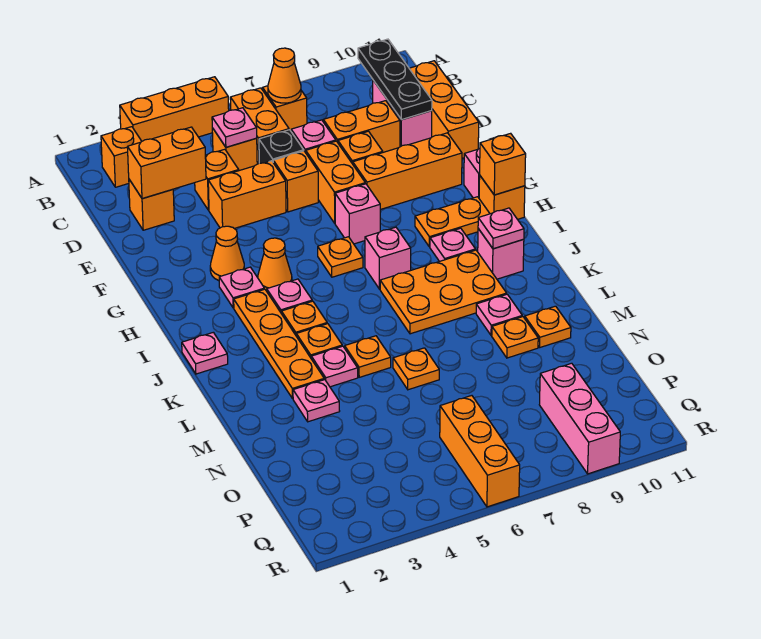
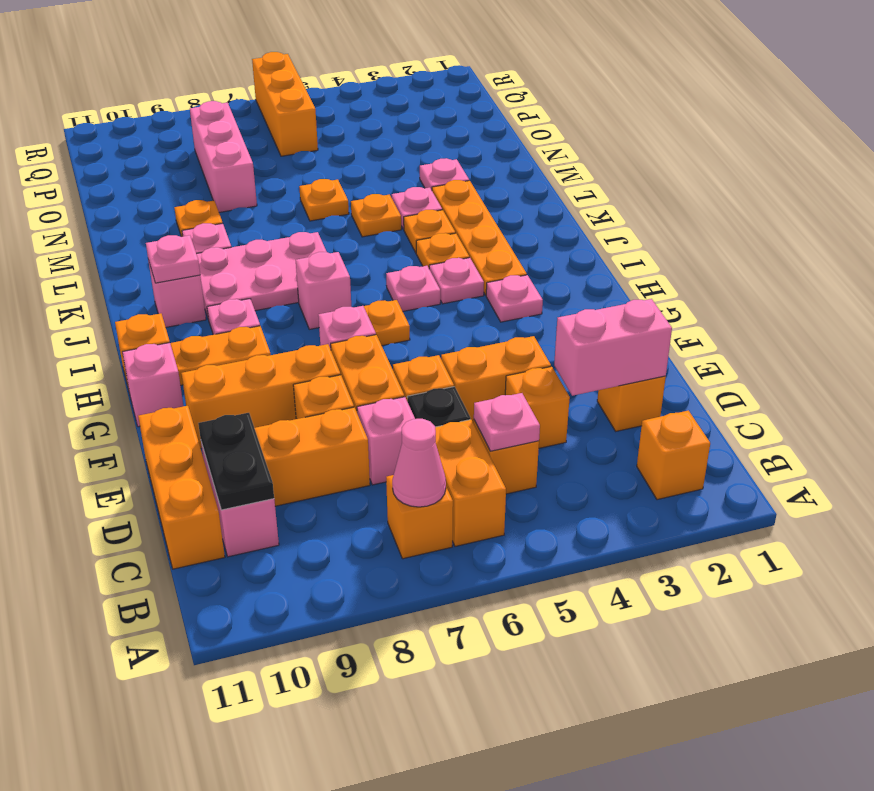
orange brick A3:A5 level 1 -> none
orange cone B7 level 2 -> pink cone B7 level 2
black plate B10:D10 level 2 -> black plate C10:D10 level 2
orange brick D2:D3 level 2 -> pink brick D2:D3 level 2
orange cone G3 level 1 -> none
orange cone H4 level 1 -> none
orange brick H11 level 2 -> none
pink plate J1 level 1 -> pink plate I5 level 1
orange plate J7:K9 level 1 -> pink plate J7:K9 level 1
orange plate M10 level 1 -> none
pink brick P9:R9 level 1 -> pink brick N8:P8 level 1

